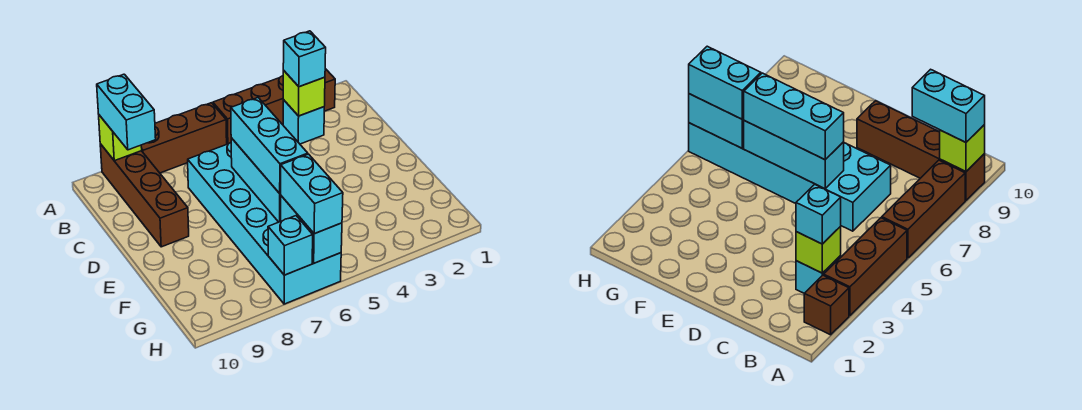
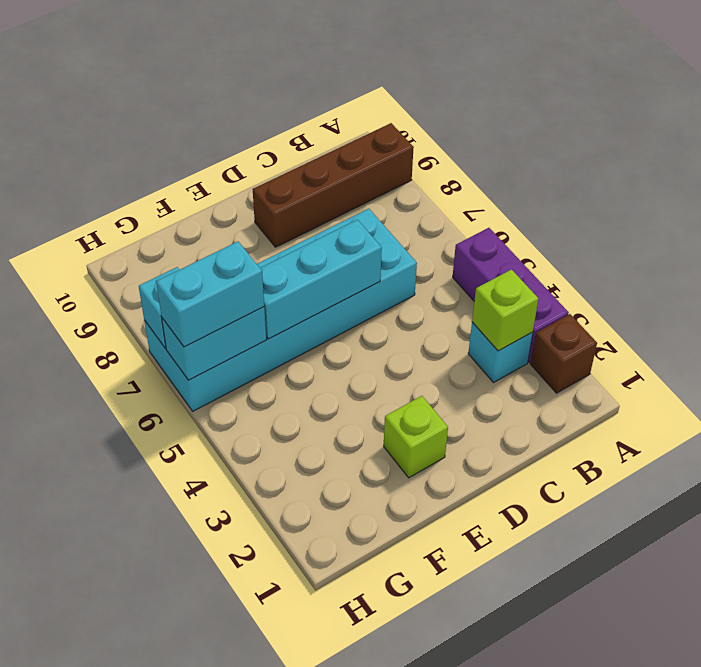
brown brick A3:A5 level 1 -> purple brick A3:A5 level 1
brown brick A6:A8 level 1 -> none
lime brick A9 level 2 -> lime brick E2 level 1
cyan brick A9:B9 level 3 -> none
cyan brick B3 level 3 -> none
cyan brick D6:F6 level 3 -> none

